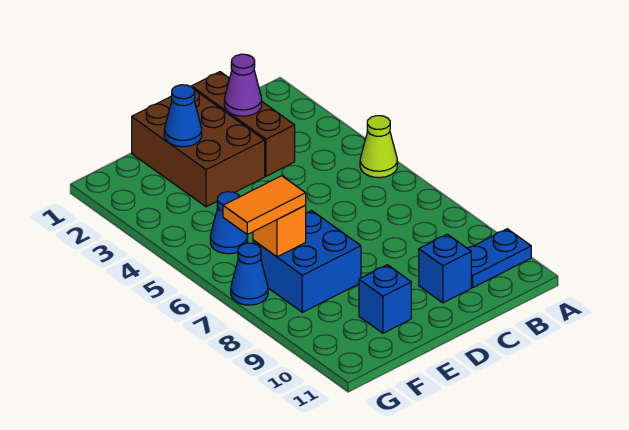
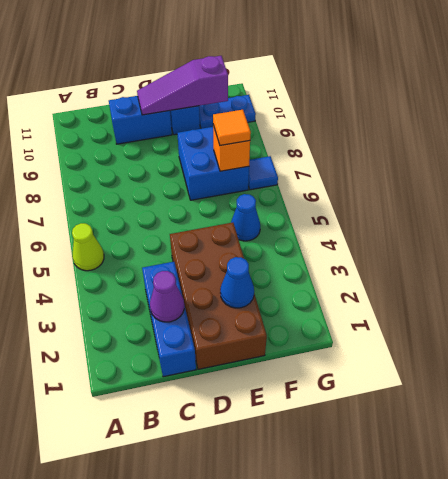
blue plate A10:B10 level 1 -> blue plate F10:G10 level 1
brown brick C1:C3 level 1 -> blue brick C1:C3 level 1
blue brick C10 level 1 -> blue brick C10:D10 level 1
brown brick D1:E3 level 1 -> brown brick D1:E4 level 1
none -> purple slope D10:F10 level 2 top F
orange tile F7:G7 level 3 -> orange tile F7 level 3
blue cone G7 level 1 -> blue tile G7 level 1

